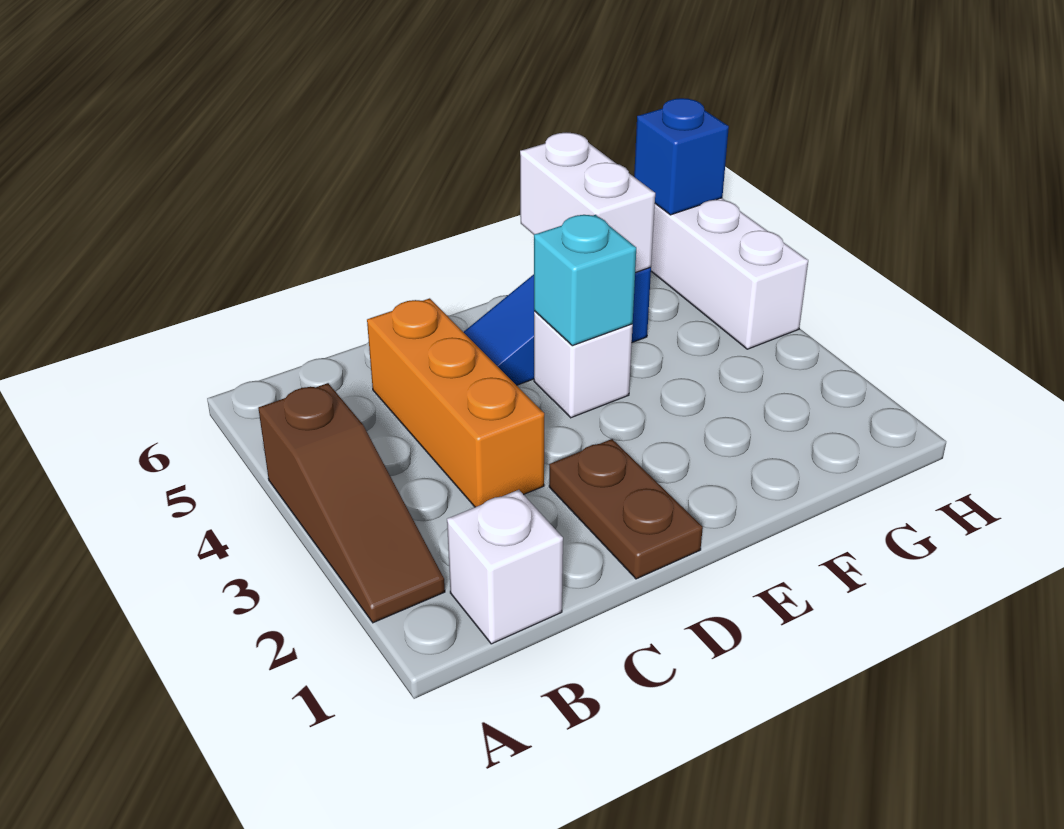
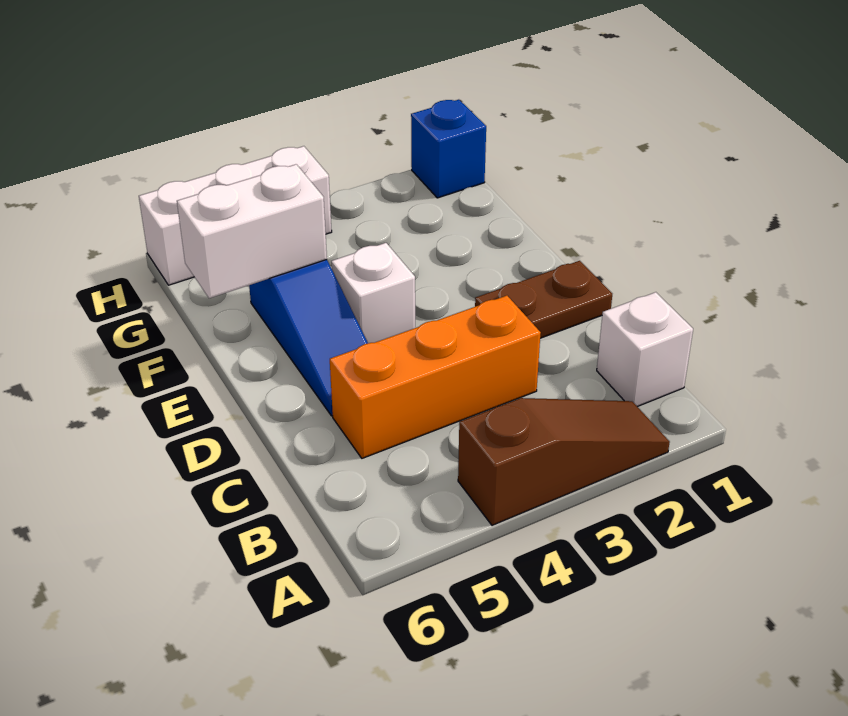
cyan brick E4 level 2 -> none
blue brick H6 level 2 -> blue brick H1 level 1

